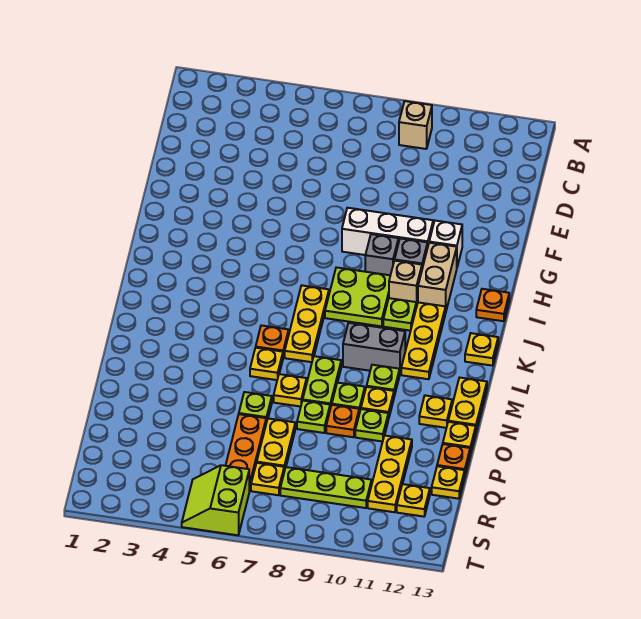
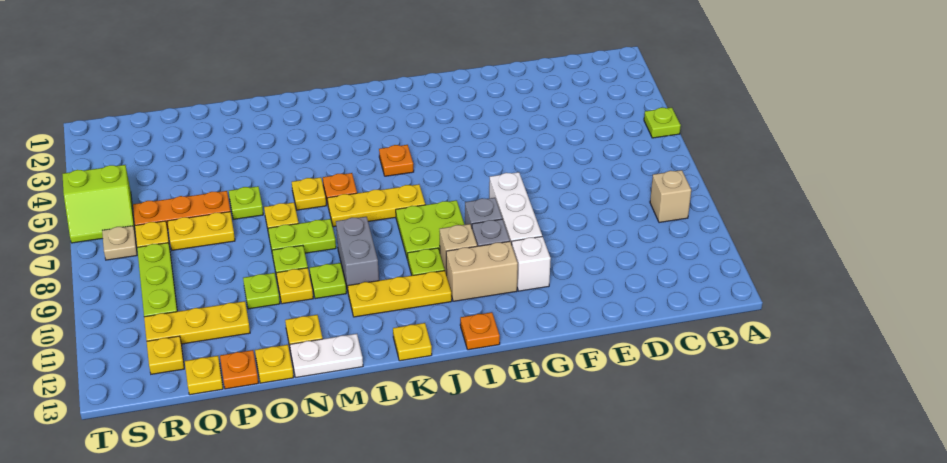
yellow plate M13:N13 level 1 -> white plate M13:N13 level 1
lime plate O8 level 1 -> lime plate A5 level 1
orange plate O9 level 1 -> orange plate J5 level 1
lime slope S5:T6 level 1 top 6 -> lime slope S5:T6 level 1 top 5
none -> tan plate S7 level 1

